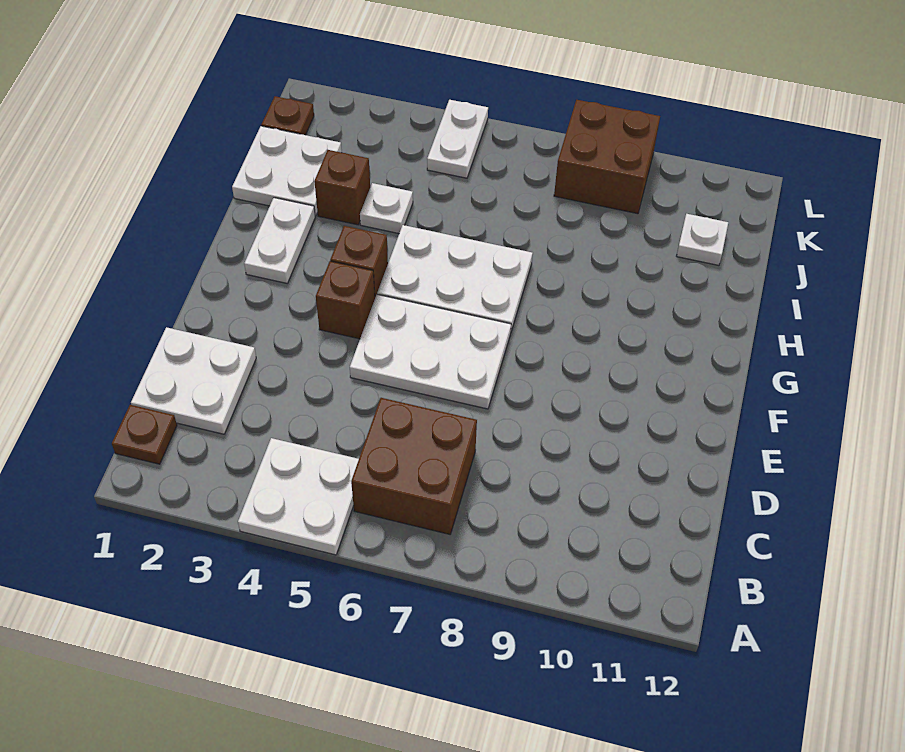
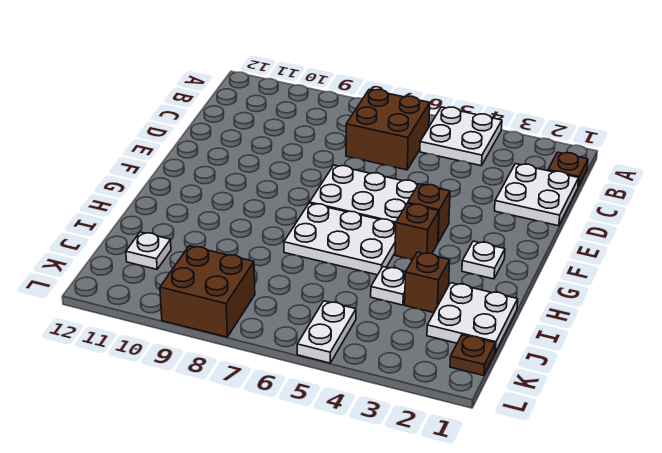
white plate G2:H2 level 1 -> white plate G2 level 1

